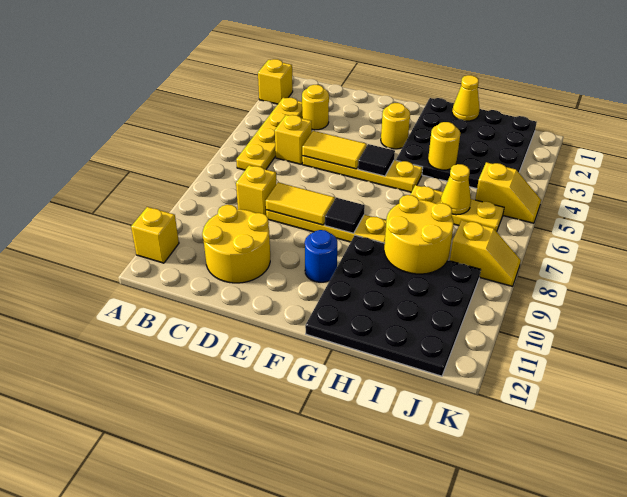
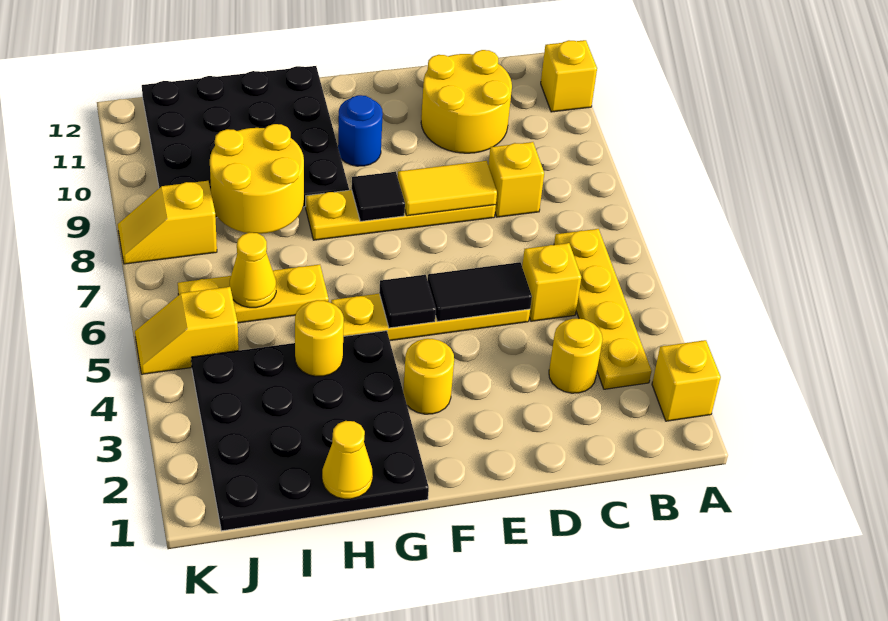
yellow tile D5:E5 level 2 -> black tile D5:E5 level 2

